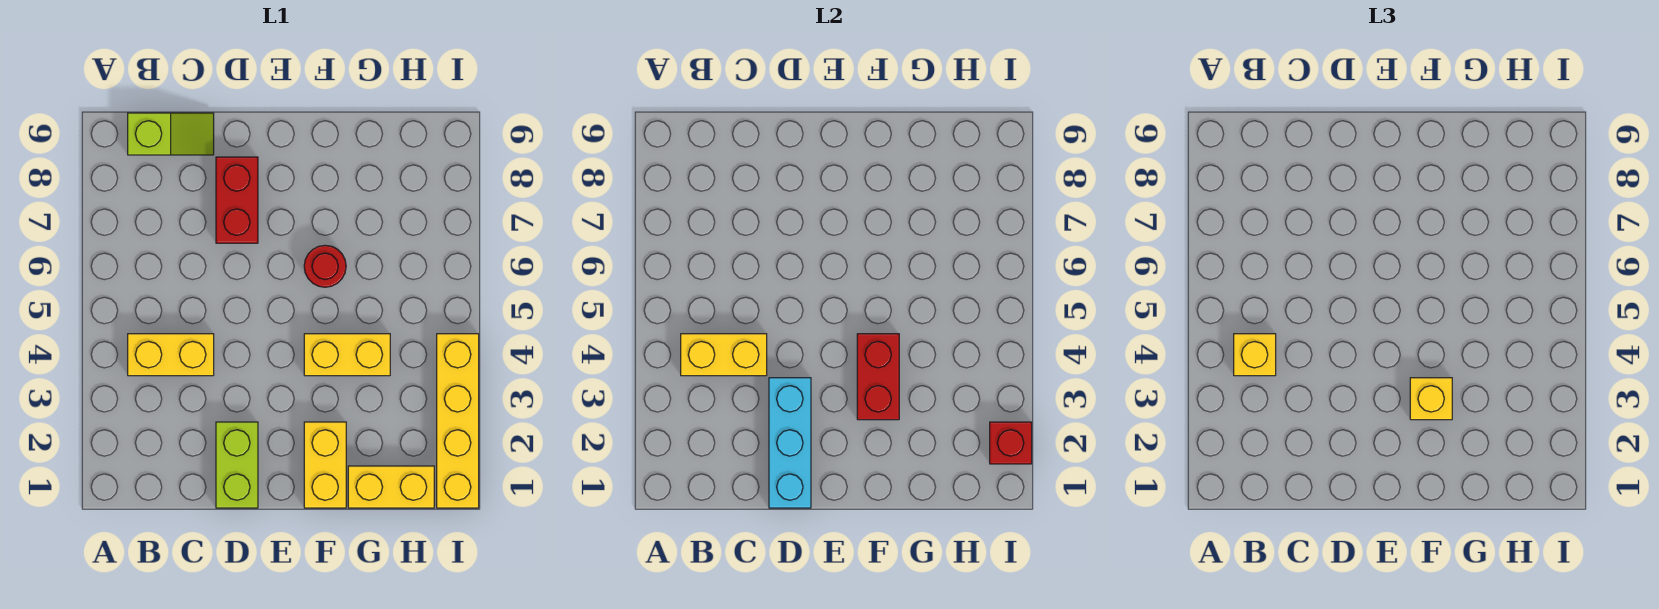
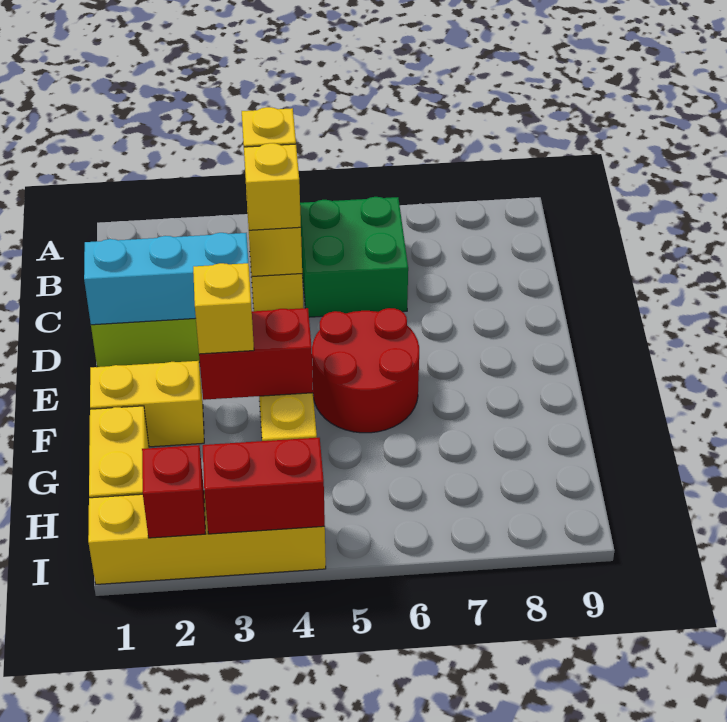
none -> green brick B5:C6 level 1
lime slope B9:C9 level 1 top B -> none
none -> yellow brick C4 level 3
red brick D7:D8 level 1 -> red brick I3:I4 level 2
red round brick F6 level 1 -> red round brick E5:F6 level 1

